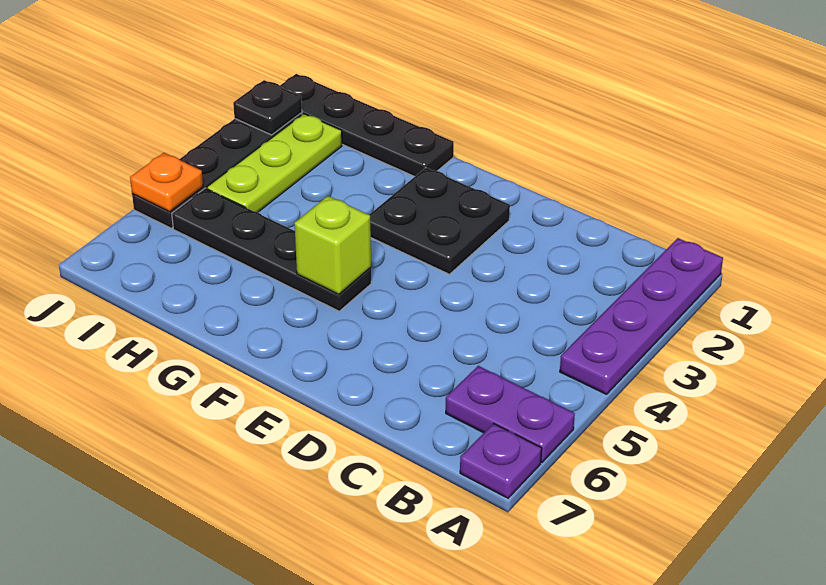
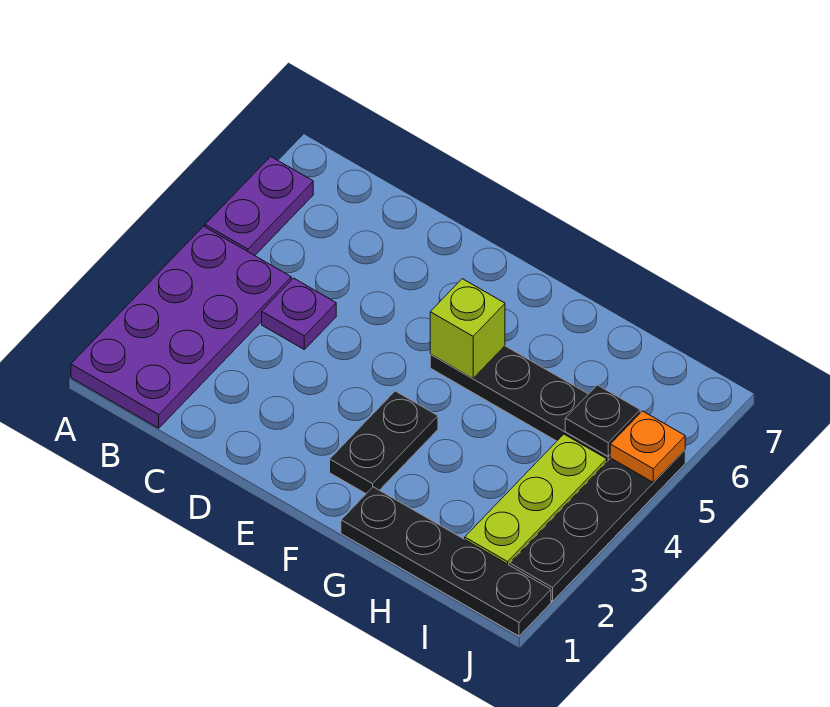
purple plate A1:A4 level 1 -> purple plate A1:B4 level 1
purple plate A6:B6 level 1 -> purple plate A5:A6 level 1
purple plate A7 level 1 -> purple plate C4 level 1
black plate E2:F3 level 1 -> black plate F2:F3 level 1
black plate J2 level 2 -> black plate I5 level 2

